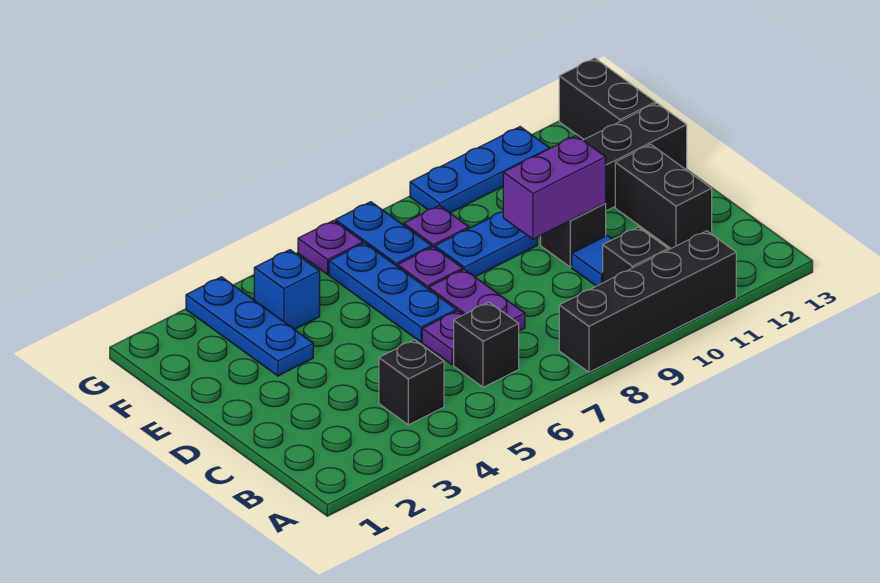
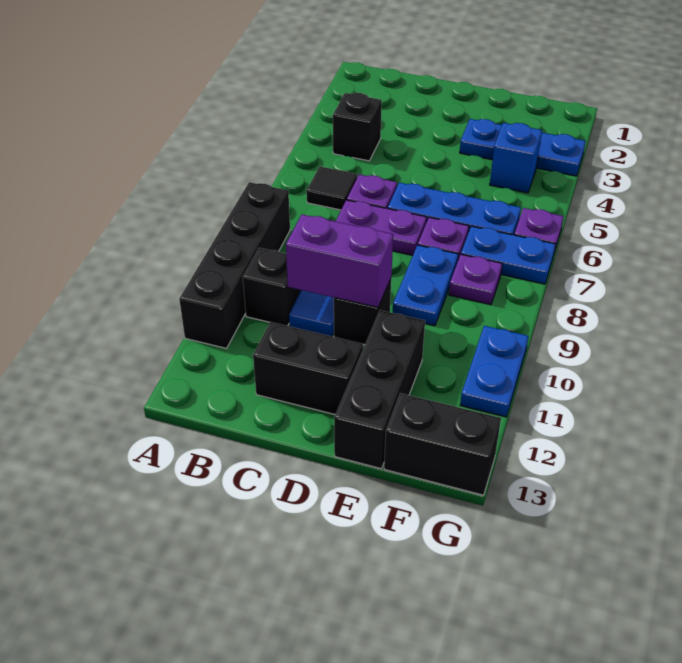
black brick B6 level 1 -> black tile B6 level 1
purple brick D9:D10 level 2 -> purple brick C10:D10 level 2
blue plate G9:G11 level 1 -> blue plate G10:G11 level 1

